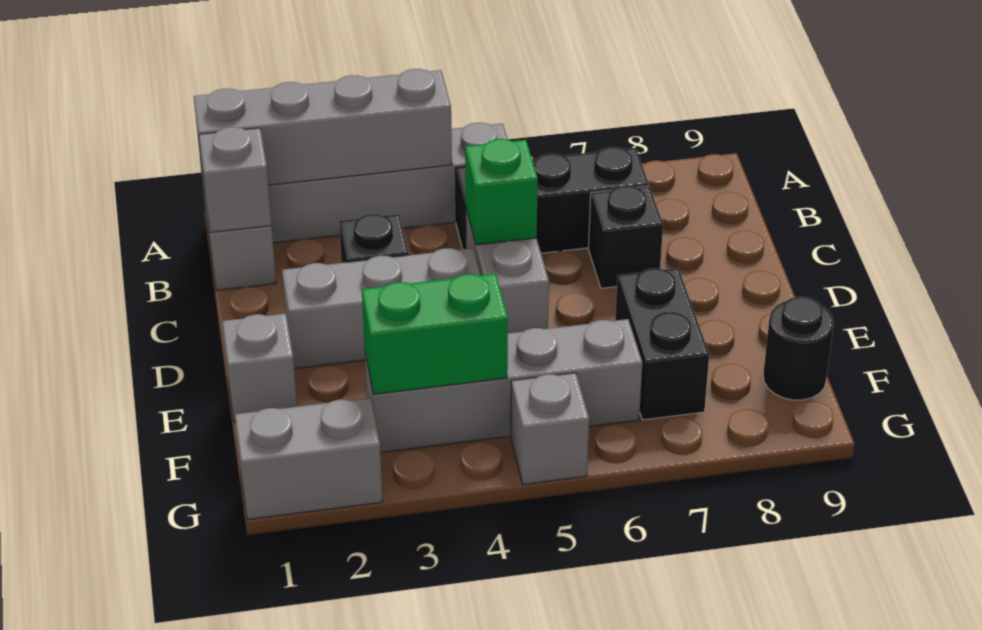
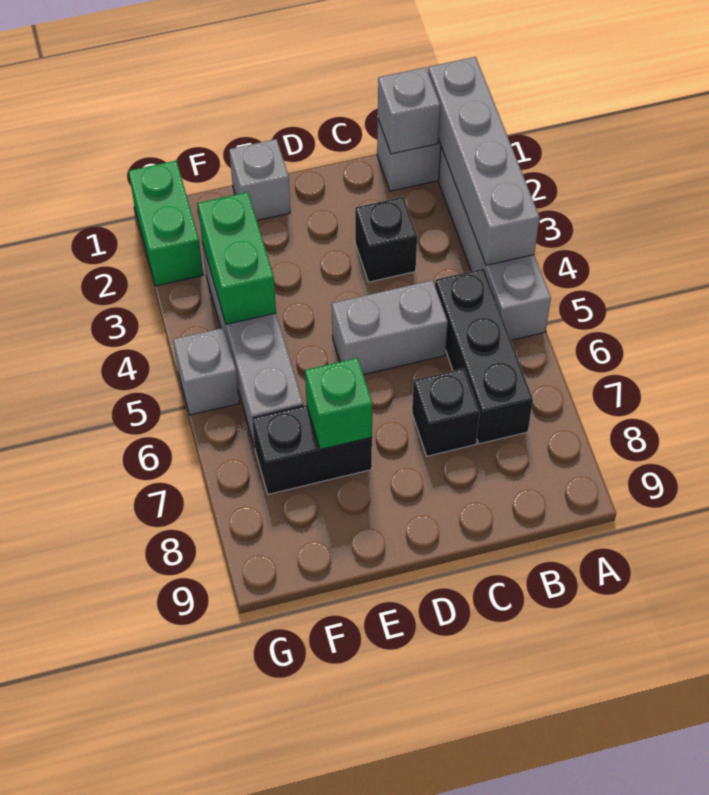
green brick C5 level 2 -> green brick E7 level 2
grey brick D2:D4 level 1 -> none
black round brick F9 level 1 -> none
grey brick G1:G2 level 1 -> green brick G1:G2 level 1

